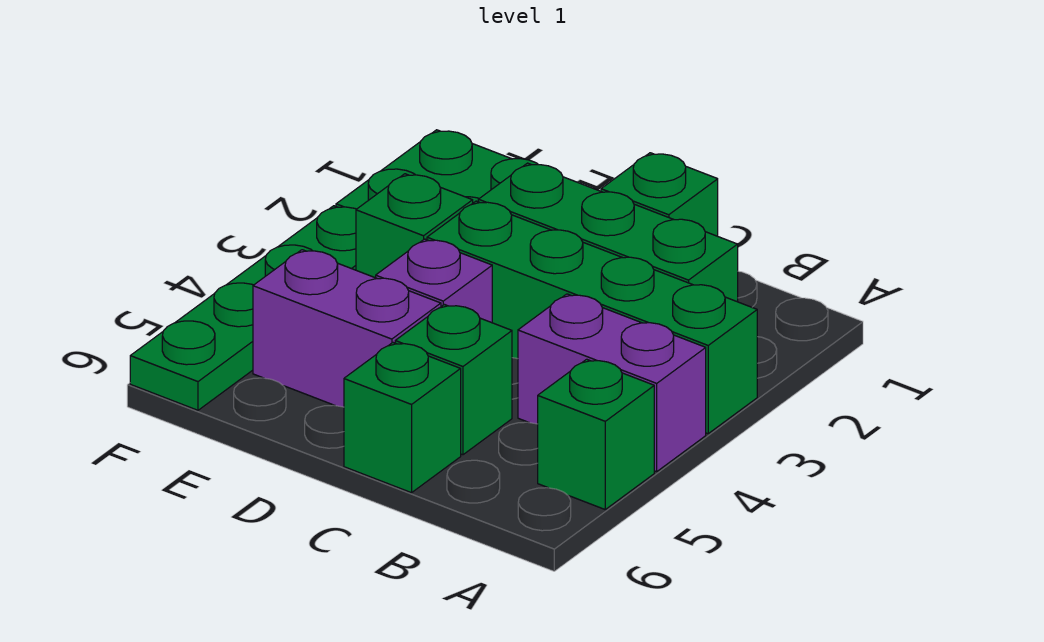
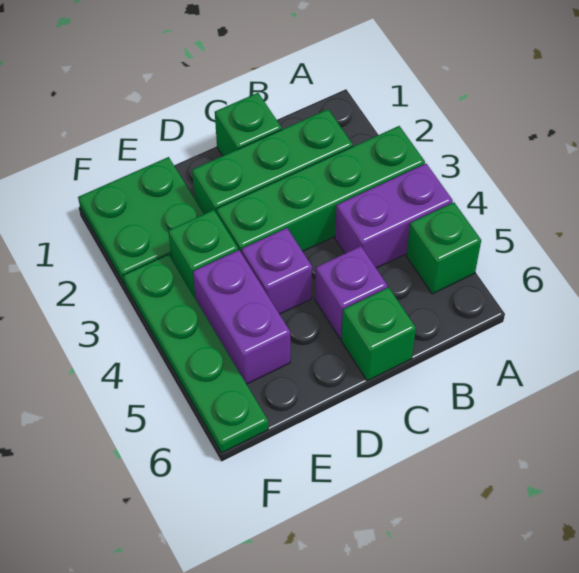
green brick C5 level 1 -> purple brick C5 level 1
purple brick D5:E5 level 1 -> purple brick E4:E5 level 1

